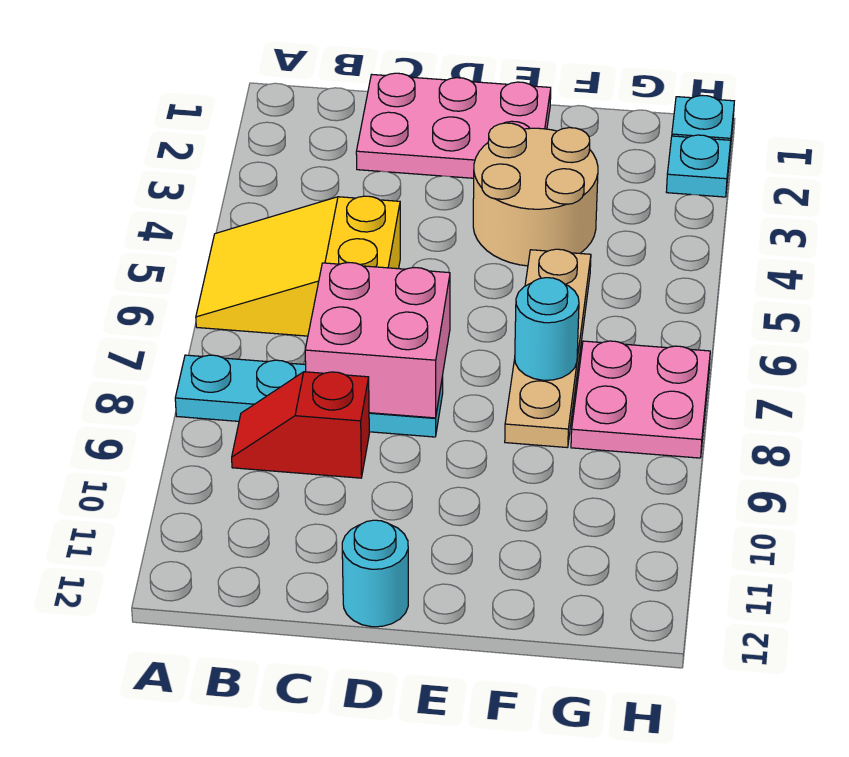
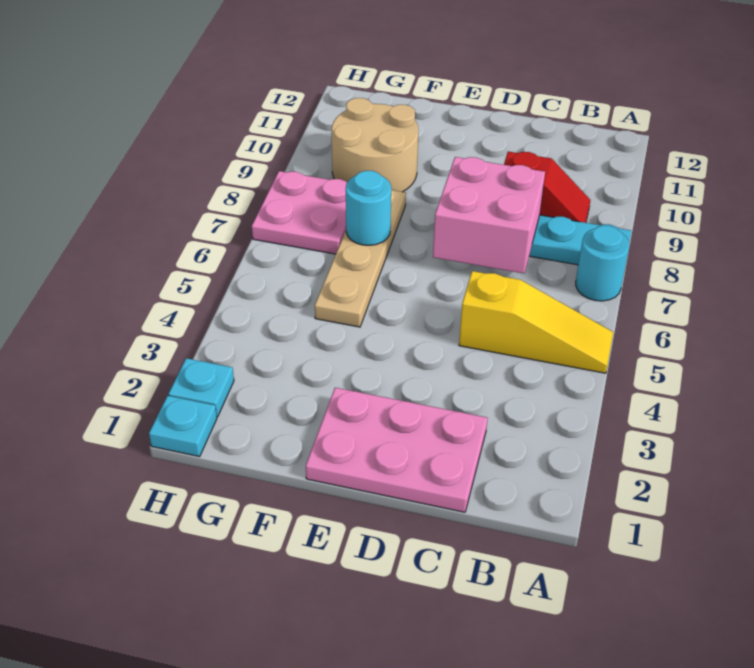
yellow slope A5:C6 level 1 top C -> yellow slope A5:C5 level 1 top C
cyan round brick D12 level 1 -> cyan round brick A7 level 1
tan round brick E3:F4 level 1 -> tan round brick F9:G10 level 1

